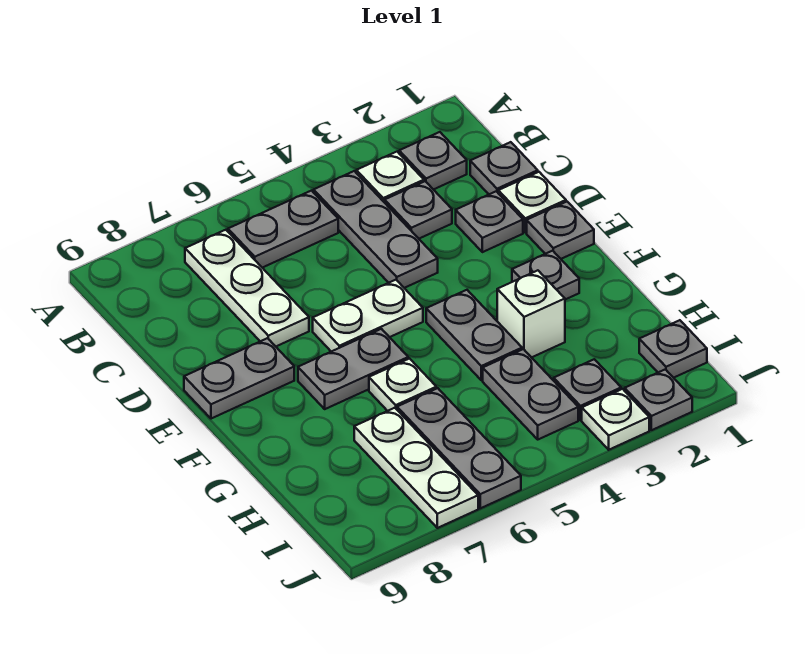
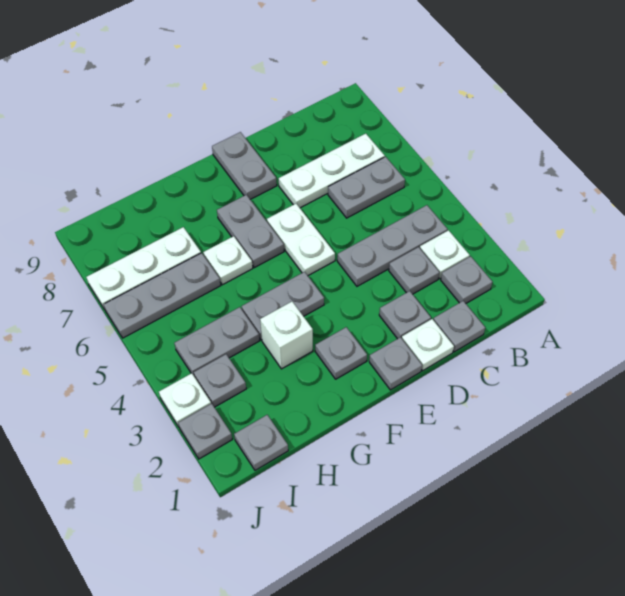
grey plate B5:B6 level 1 -> grey plate B6:C6 level 1

